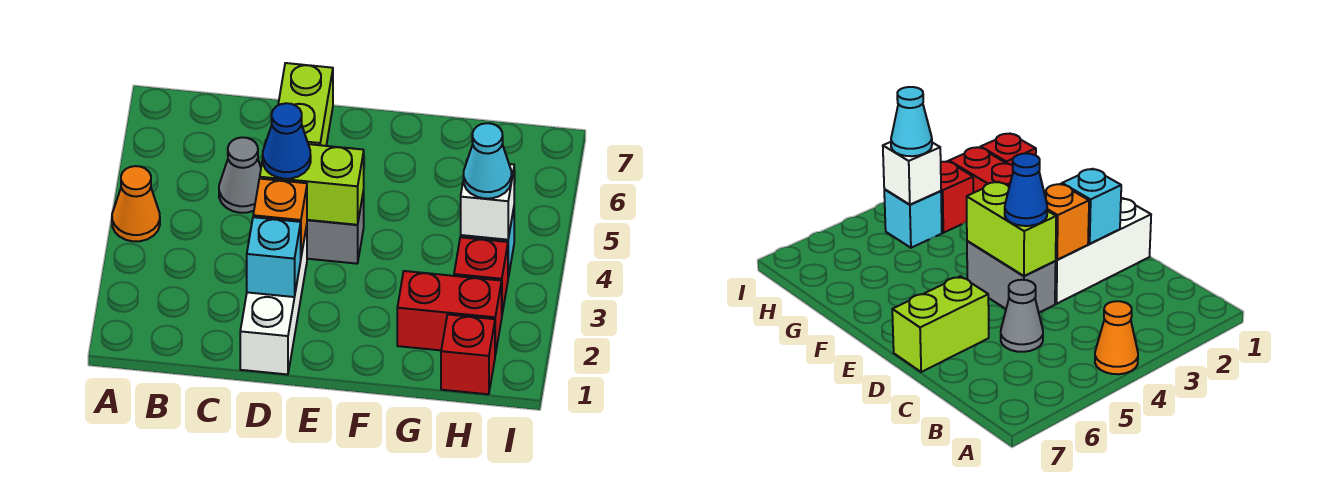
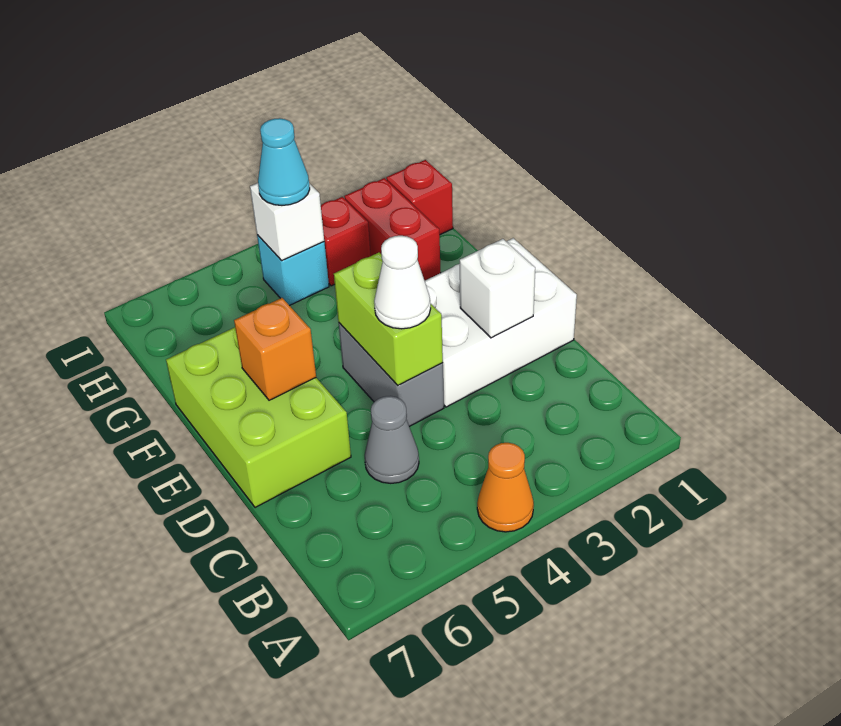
white brick D1:D3 level 1 -> white brick D1:E3 level 1
cyan brick D2 level 2 -> white brick D2 level 2
orange brick D3 level 2 -> orange brick E6 level 2
blue cone D4 level 3 -> white cone D4 level 3
lime brick D6:D7 level 1 -> lime brick D6:F7 level 1

